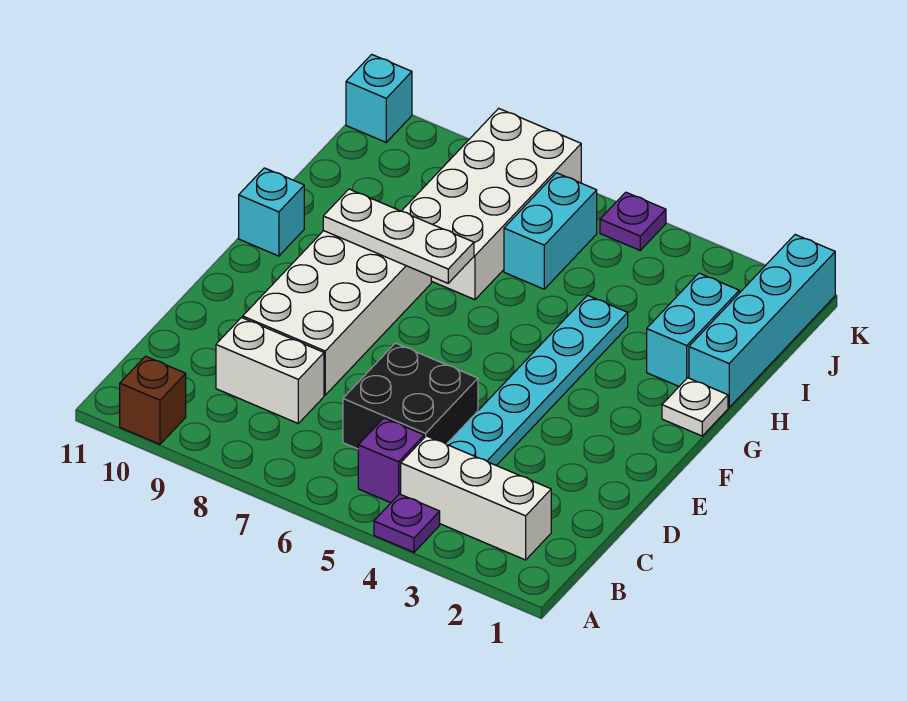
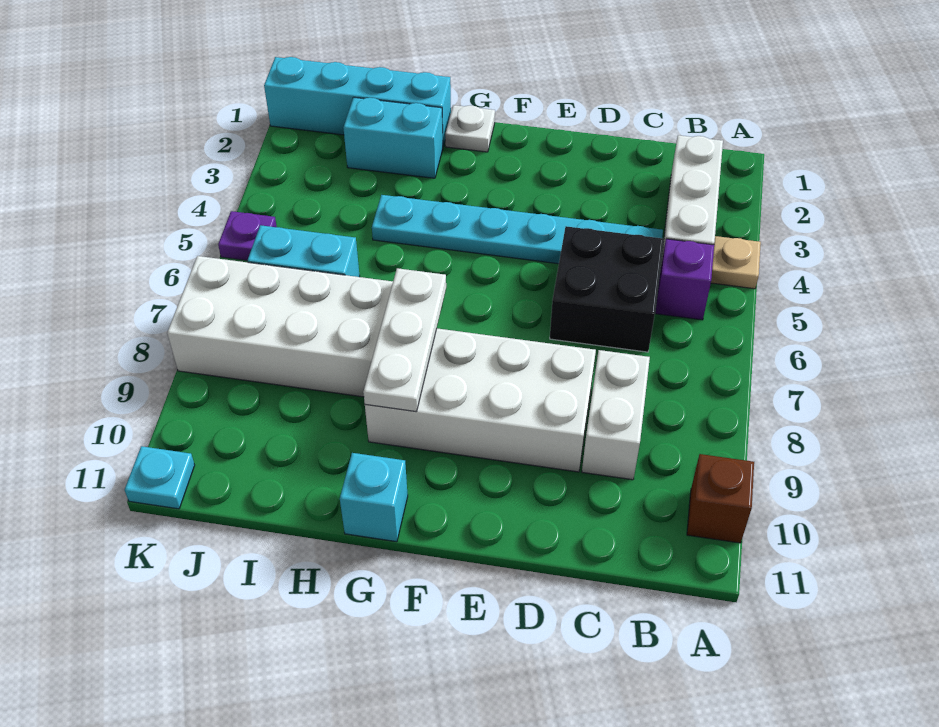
purple plate A4 level 1 -> tan plate A4 level 1
cyan brick K11 level 1 -> cyan plate K11 level 1

